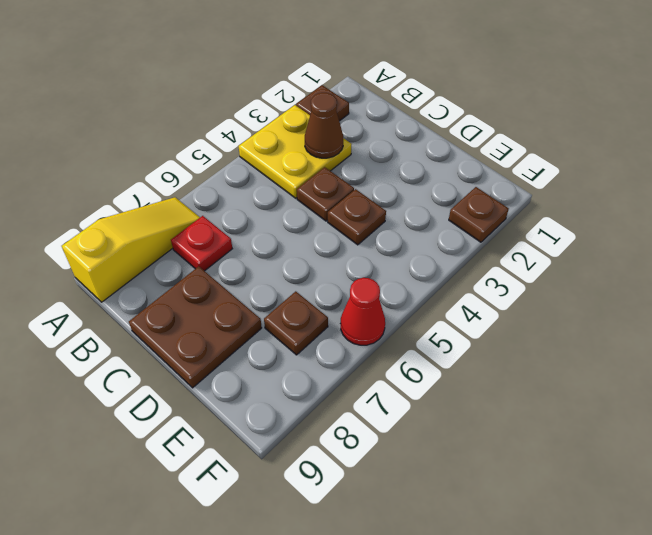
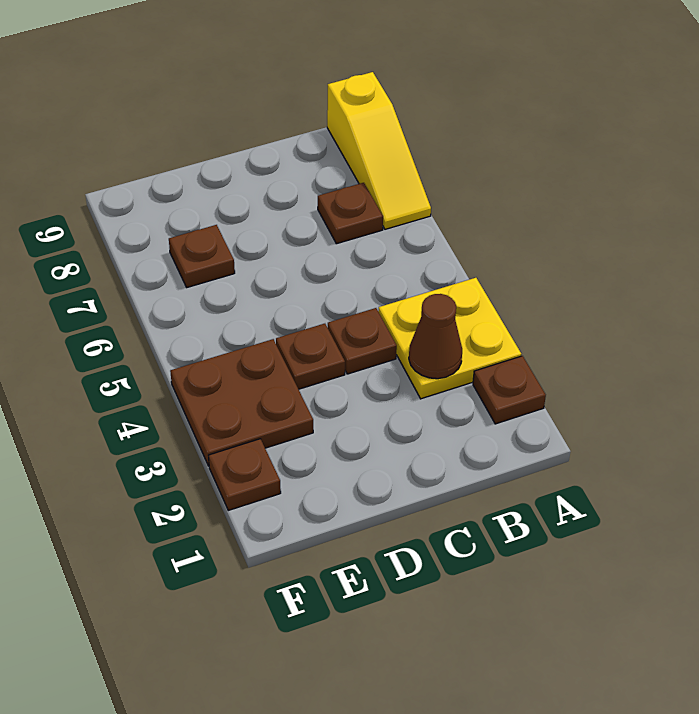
red plate B7 level 1 -> brown plate B7 level 1
brown plate C8:D9 level 1 -> brown plate E3:F4 level 1
red cone F6 level 1 -> none

